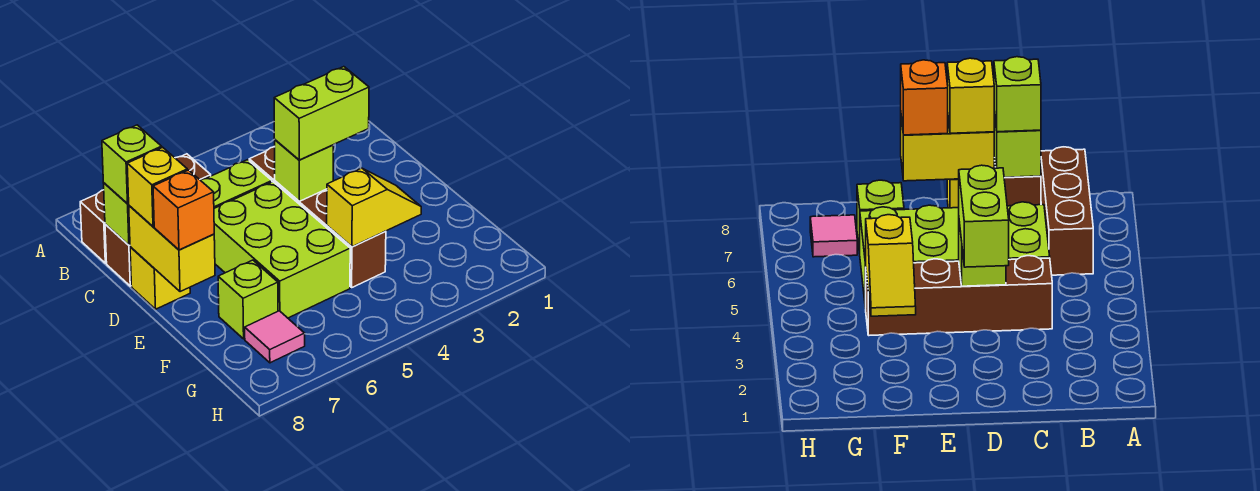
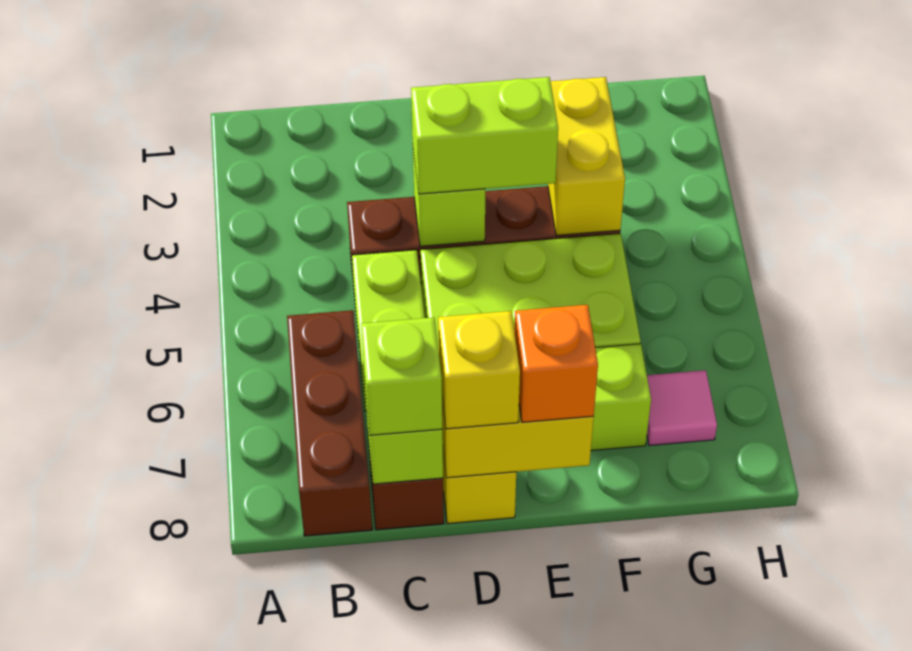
lime brick D3:D4 level 3 -> lime brick D4:E4 level 3
yellow slope F3:F4 level 2 top 4 -> yellow brick F3:F4 level 2

